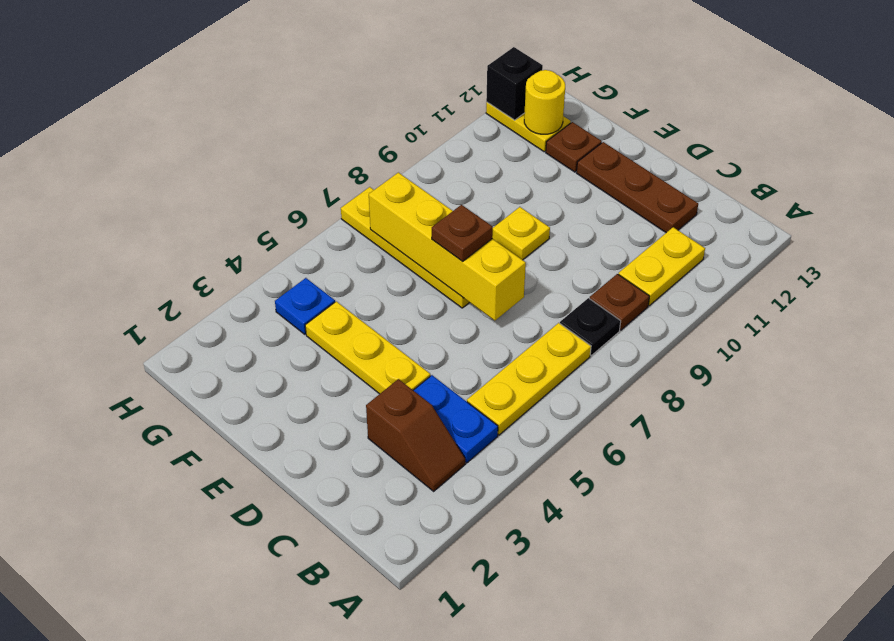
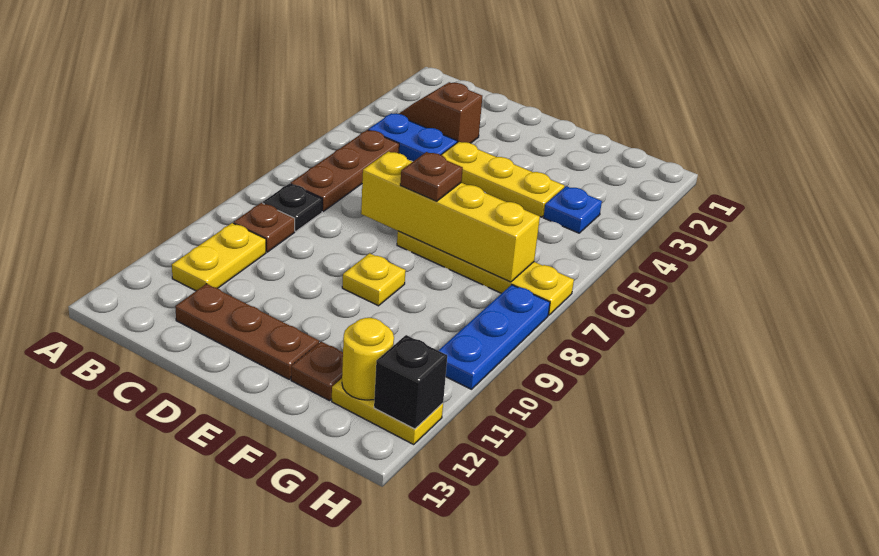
yellow plate B5:B7 level 1 -> brown plate B5:B7 level 1
none -> blue plate H8:H10 level 1

